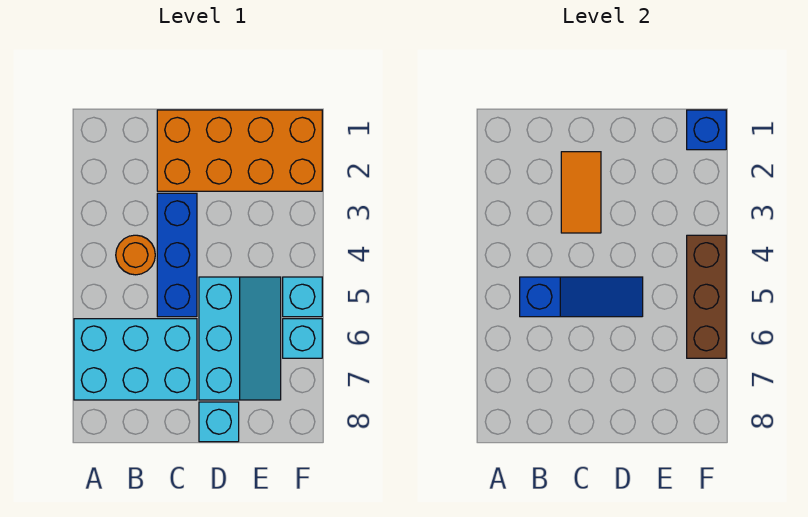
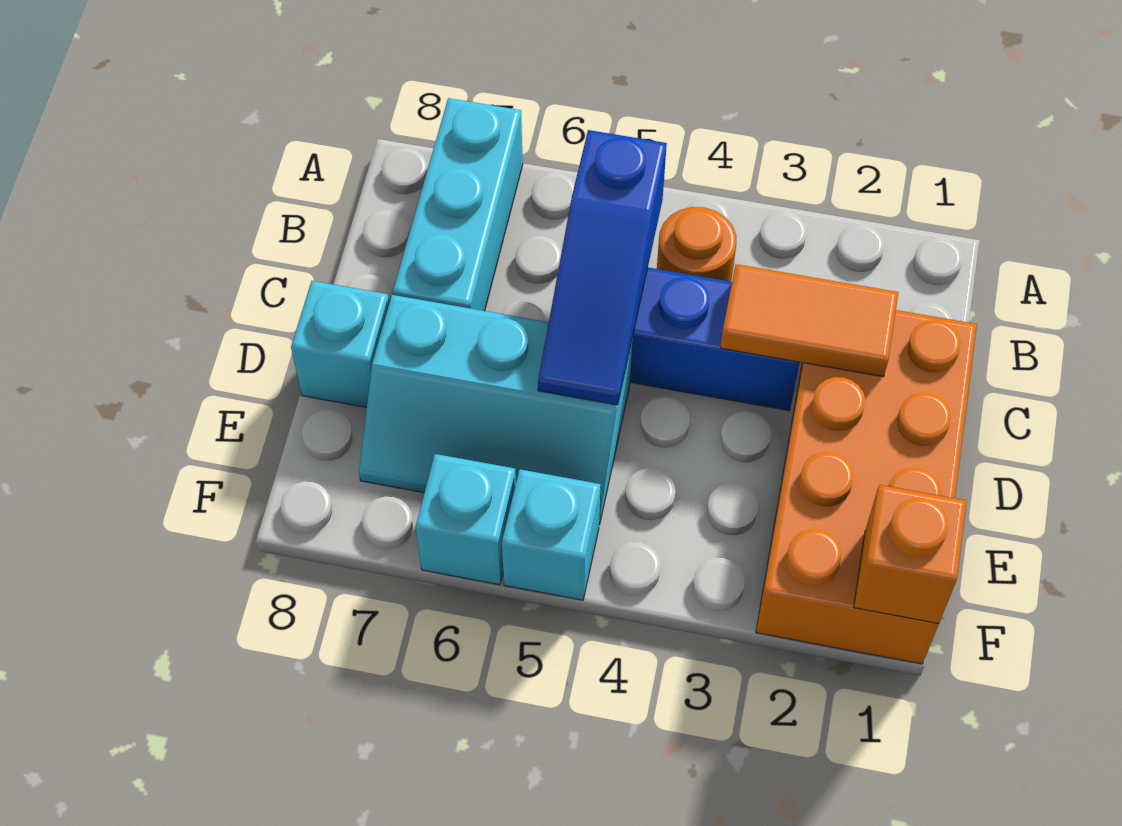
cyan brick A6:C7 level 1 -> cyan brick A7:C7 level 1
blue brick F1 level 2 -> orange brick F1 level 2
brown brick F4:F6 level 2 -> none

